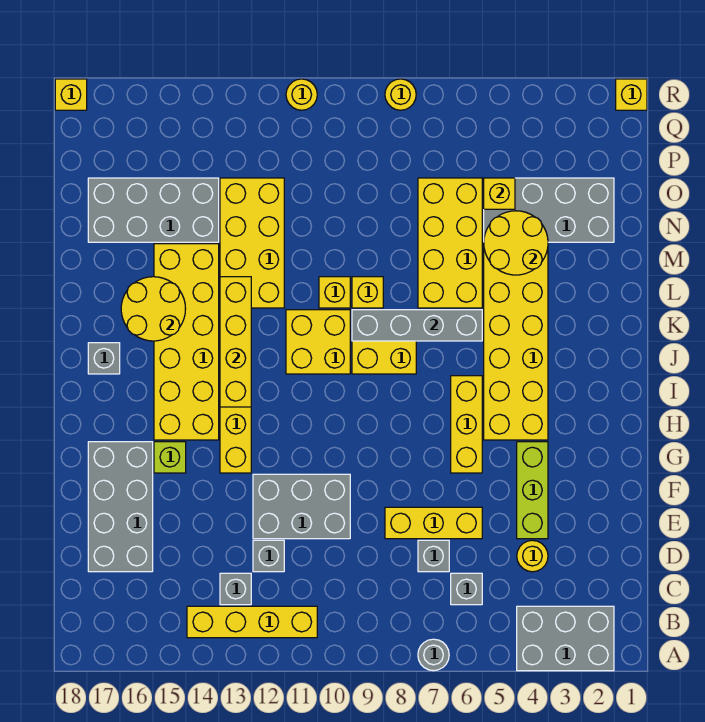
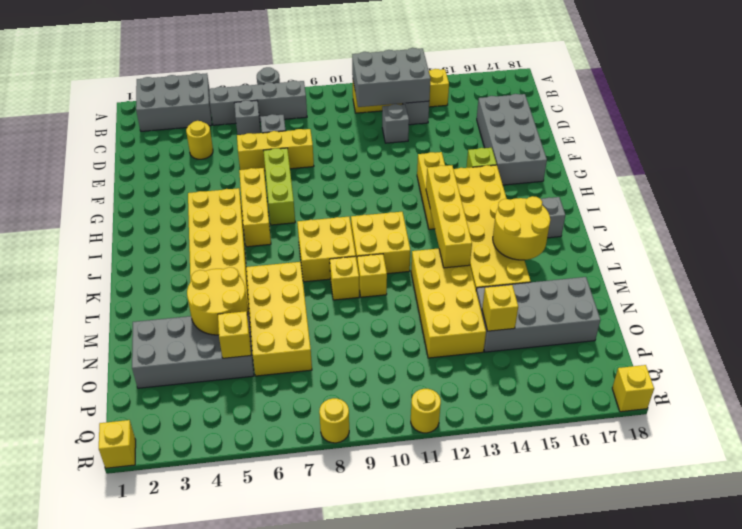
lime brick E4:G4 level 1 -> lime brick F7:H7 level 1
grey brick E10:F12 level 1 -> grey brick B11:C13 level 2
grey brick K6:K9 level 2 -> grey brick B5:B8 level 1
none -> yellow brick O14 level 2

